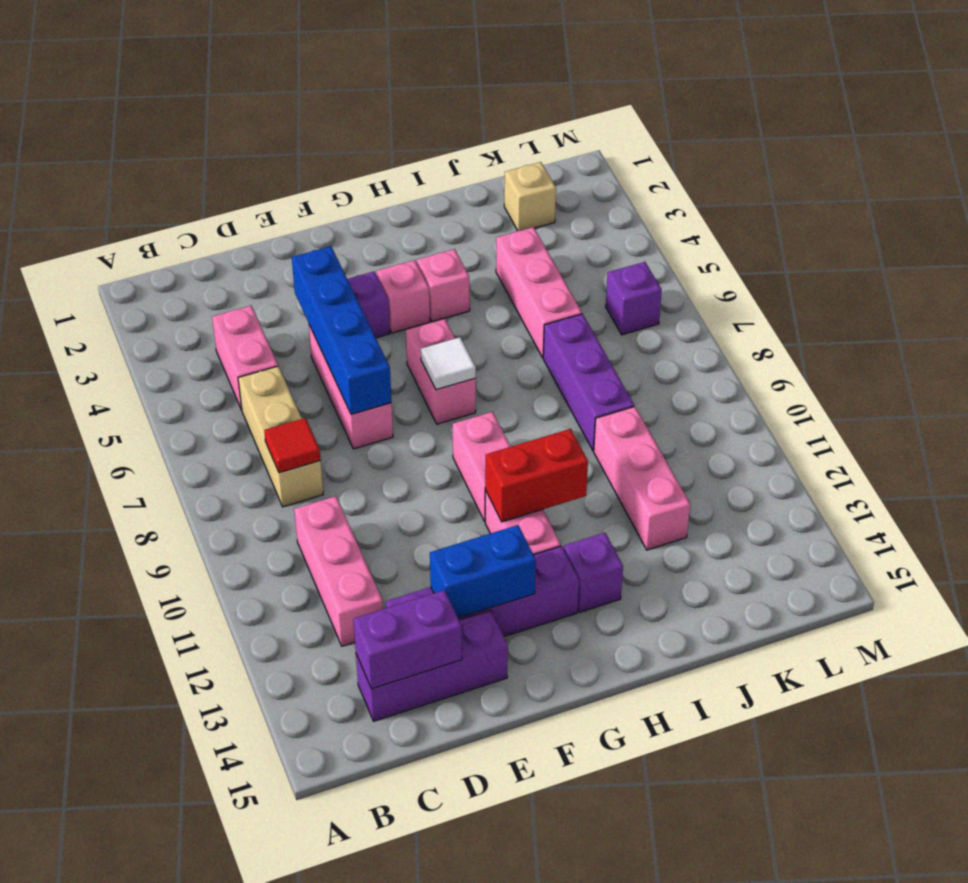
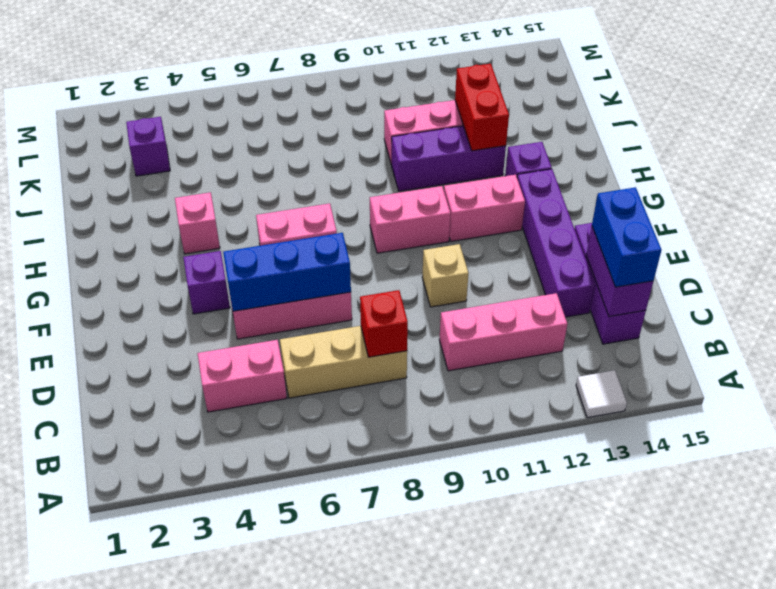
red tile C8 level 2 -> red brick C8 level 2
blue brick E4:E7 level 2 -> blue brick E5:E7 level 2
blue brick E13:F13 level 2 -> blue brick C14:D14 level 3
pink brick G4 level 1 -> none
white tile G7 level 2 -> white tile A13 level 1
red brick G11:H11 level 2 -> red brick I12:J12 level 2
pink brick J4:J6 level 1 -> none
purple brick J7:J9 level 1 -> purple brick I10:I12 level 1
tan brick K2 level 1 -> tan brick E10 level 1
purple brick L6 level 1 -> purple brick K3 level 1

